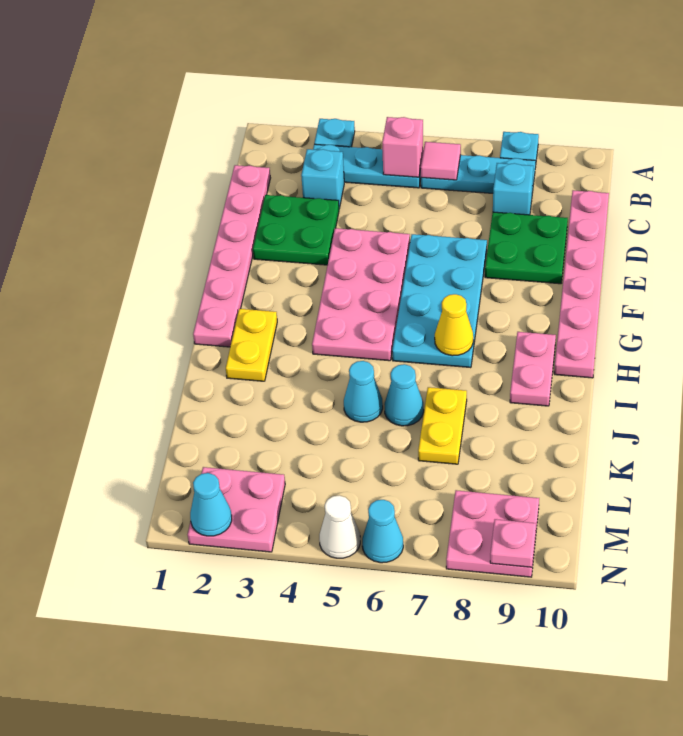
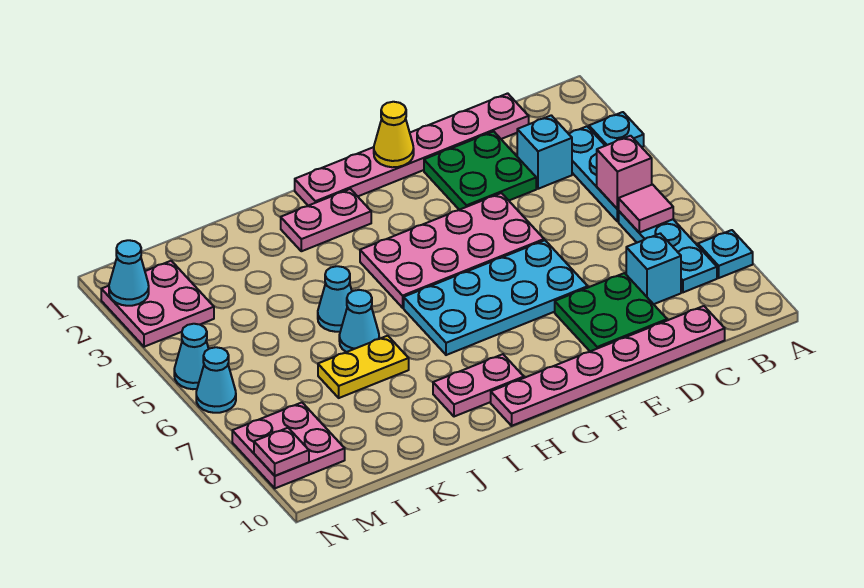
yellow plate H2:I2 level 1 -> pink plate H2:I2 level 1
yellow cone H7 level 2 -> yellow cone F1 level 2
white cone N5 level 1 -> cyan cone N5 level 1

